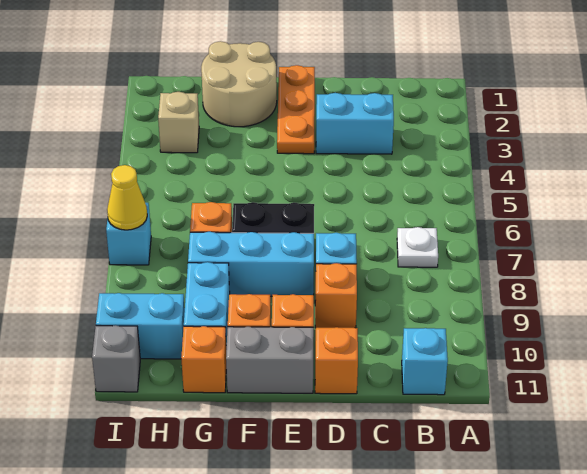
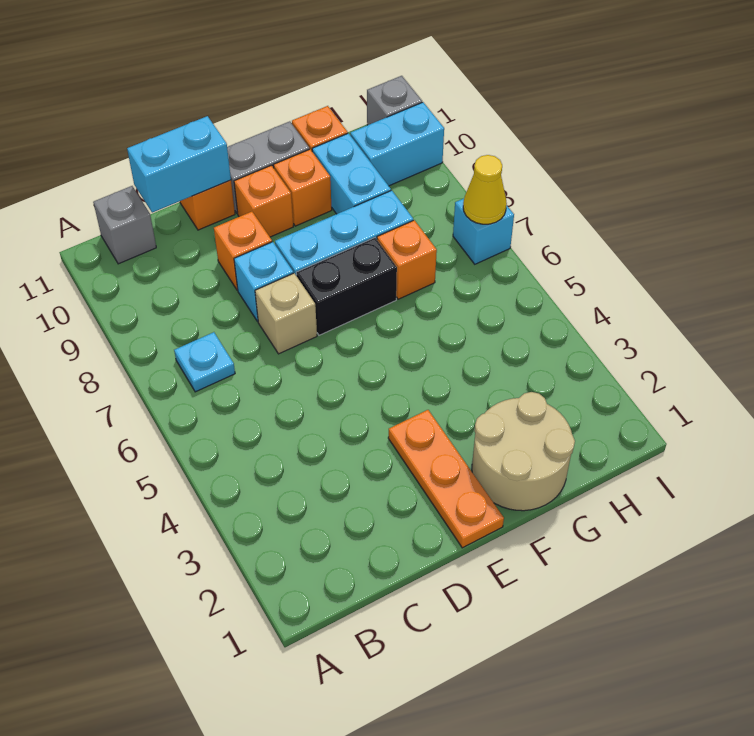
white plate B7 level 1 -> cyan plate B7 level 1
cyan brick B11 level 1 -> grey brick B11 level 1
cyan brick C3:D3 level 1 -> cyan brick C11:D11 level 2
tan brick H3 level 1 -> tan brick D7 level 1

